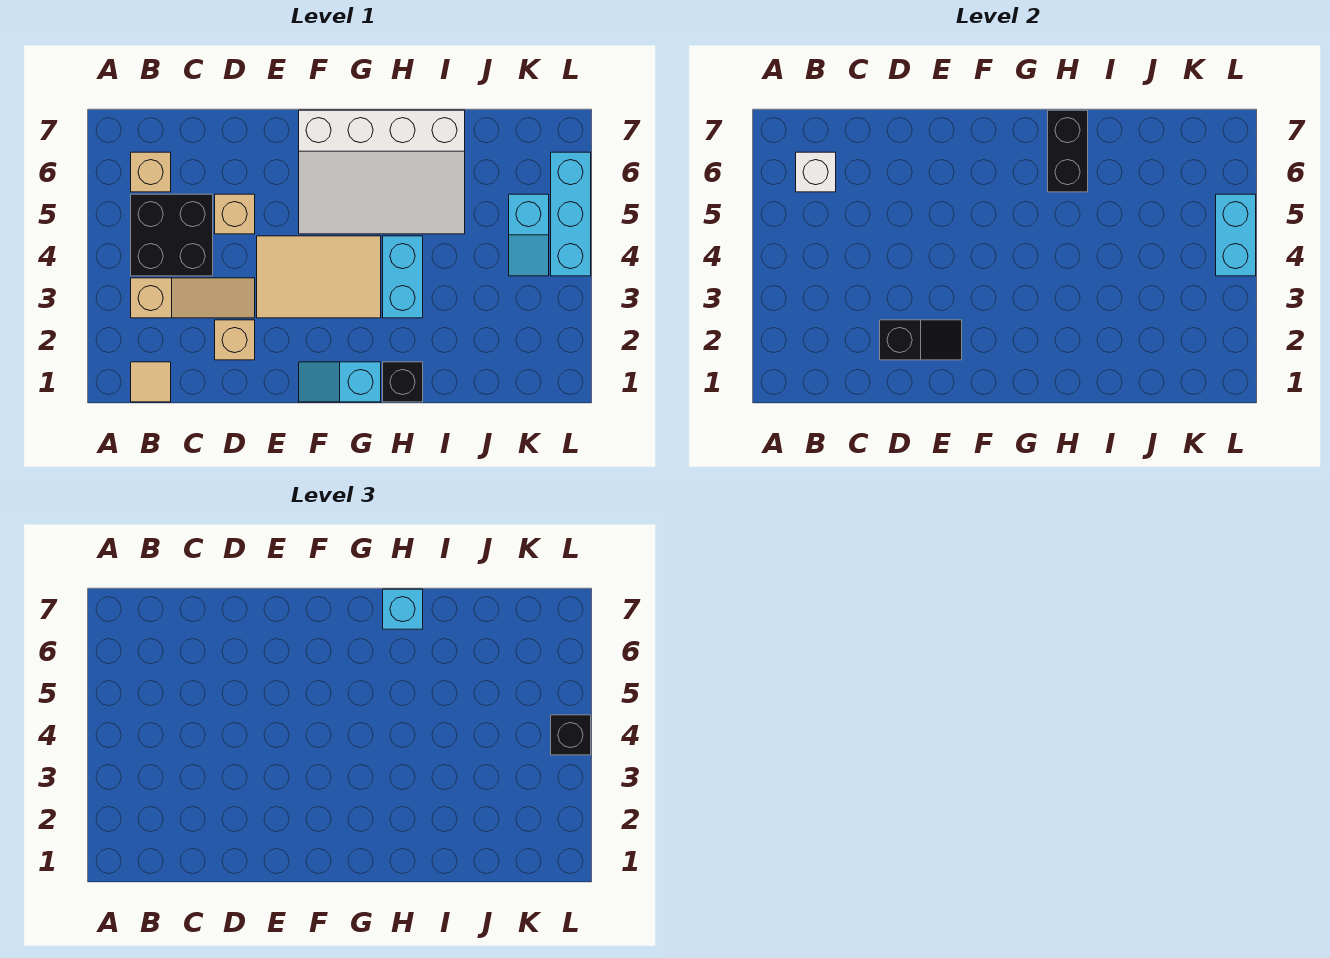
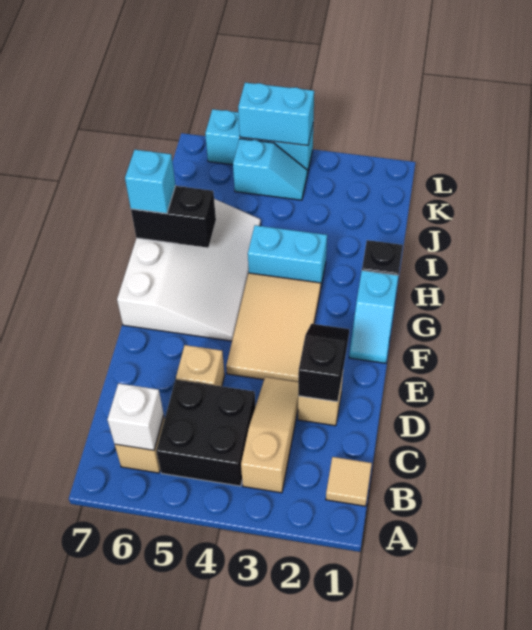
black brick L4 level 3 -> none

